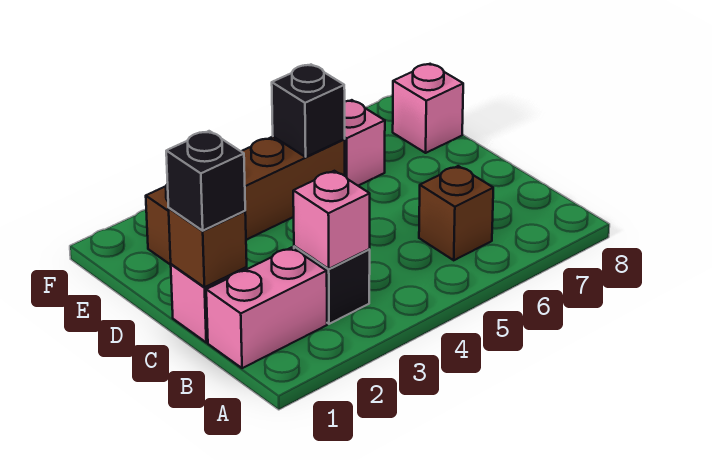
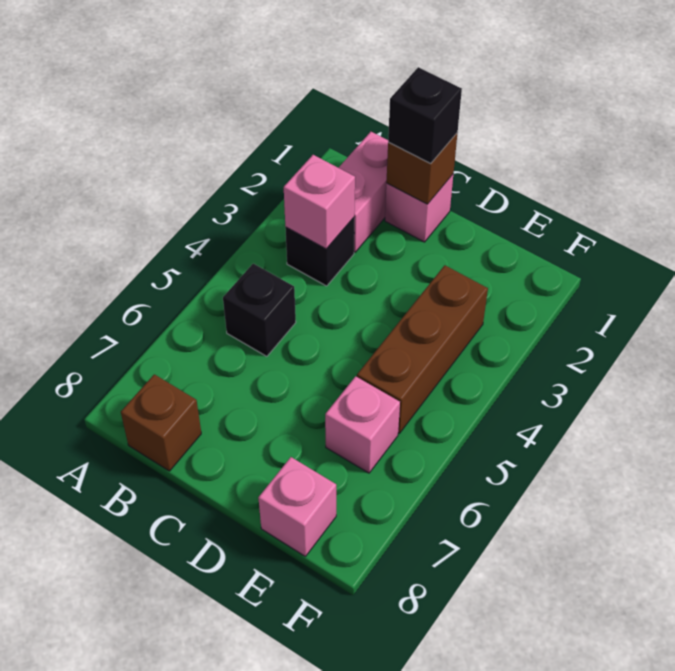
brown brick B6 level 1 -> brown brick B8 level 1
brown brick E2:E5 level 1 -> brown brick E3:E5 level 1
black brick E5 level 2 -> black brick B5 level 1

